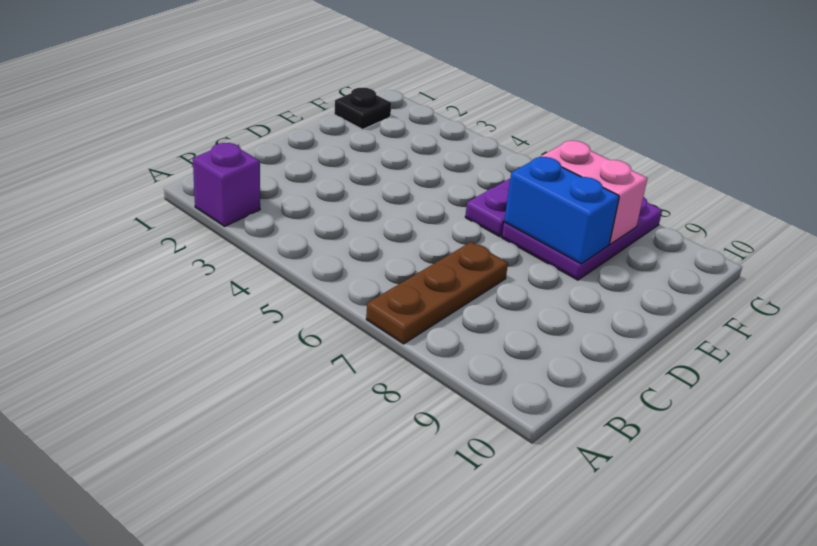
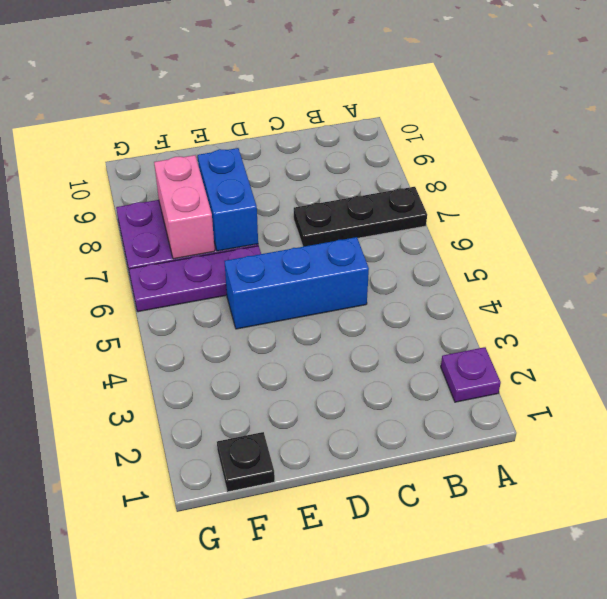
purple brick A2 level 1 -> purple plate A2 level 1
brown plate A7:C7 level 1 -> black plate A7:C7 level 1
none -> blue brick C5:E5 level 1

